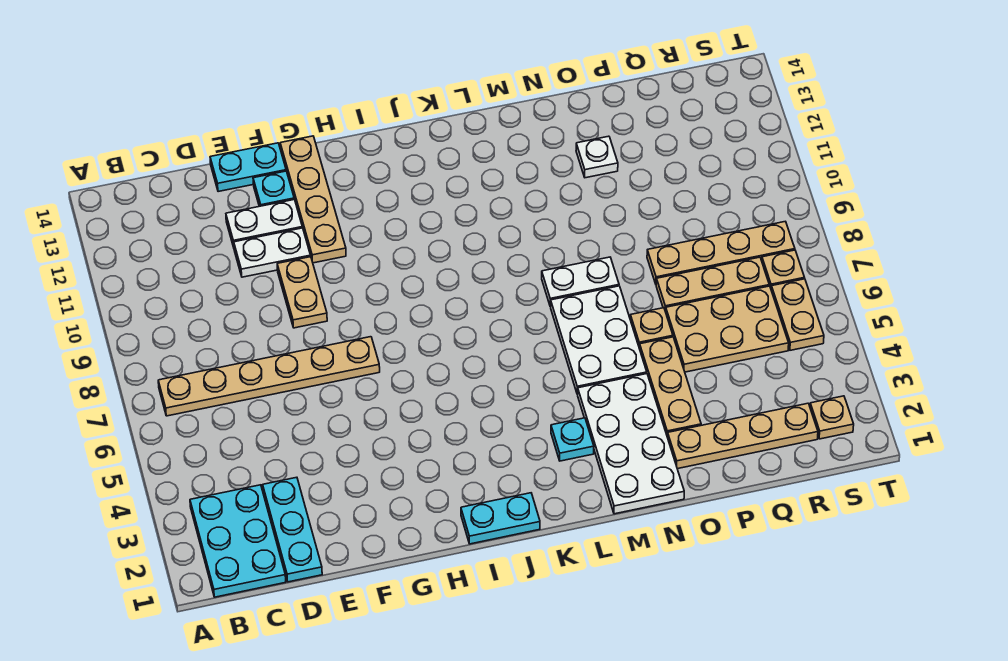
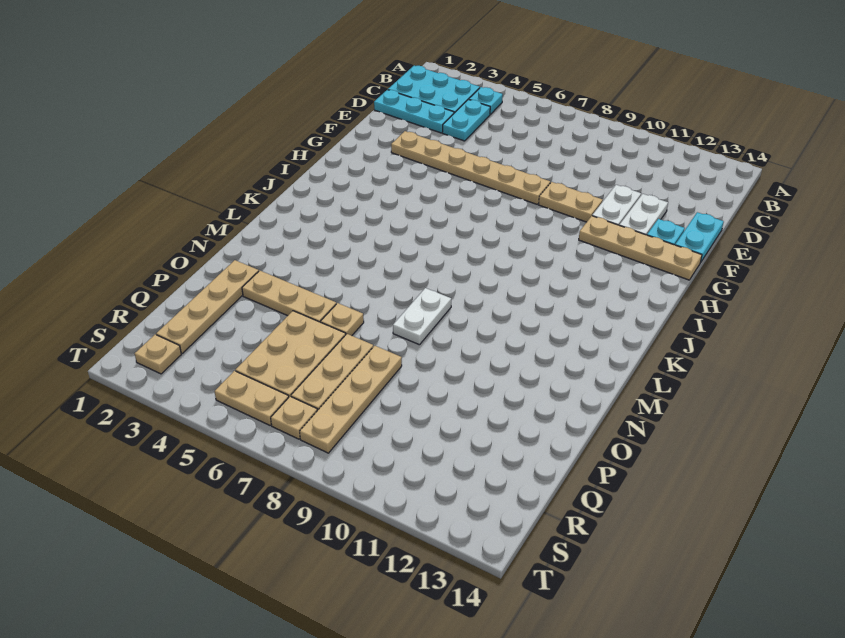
tan plate B7:G7 level 1 -> tan plate F3:F8 level 1
cyan plate I1:J1 level 1 -> cyan plate C4:D4 level 1
cyan plate L3 level 1 -> cyan plate B4 level 1
white plate M1:N4 level 1 -> none
white plate M5:N7 level 1 -> none
white plate O12 level 1 -> none

